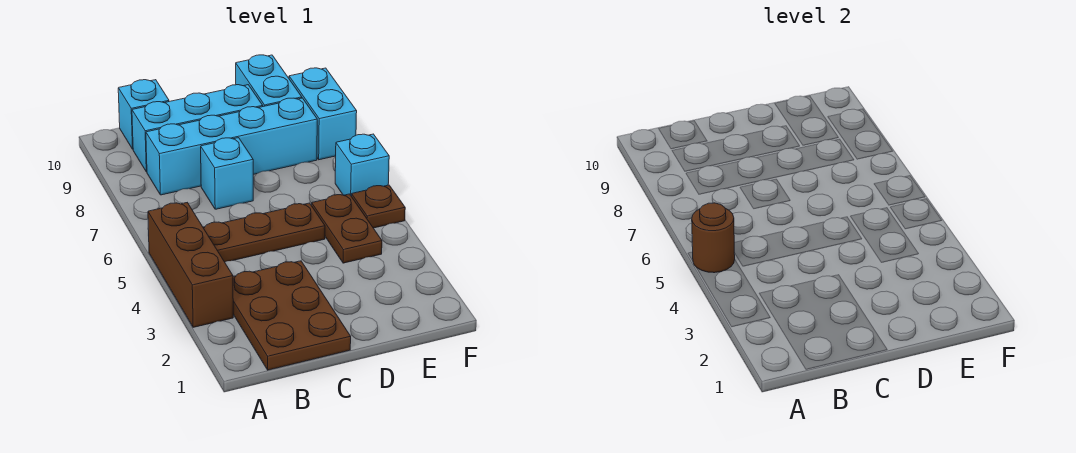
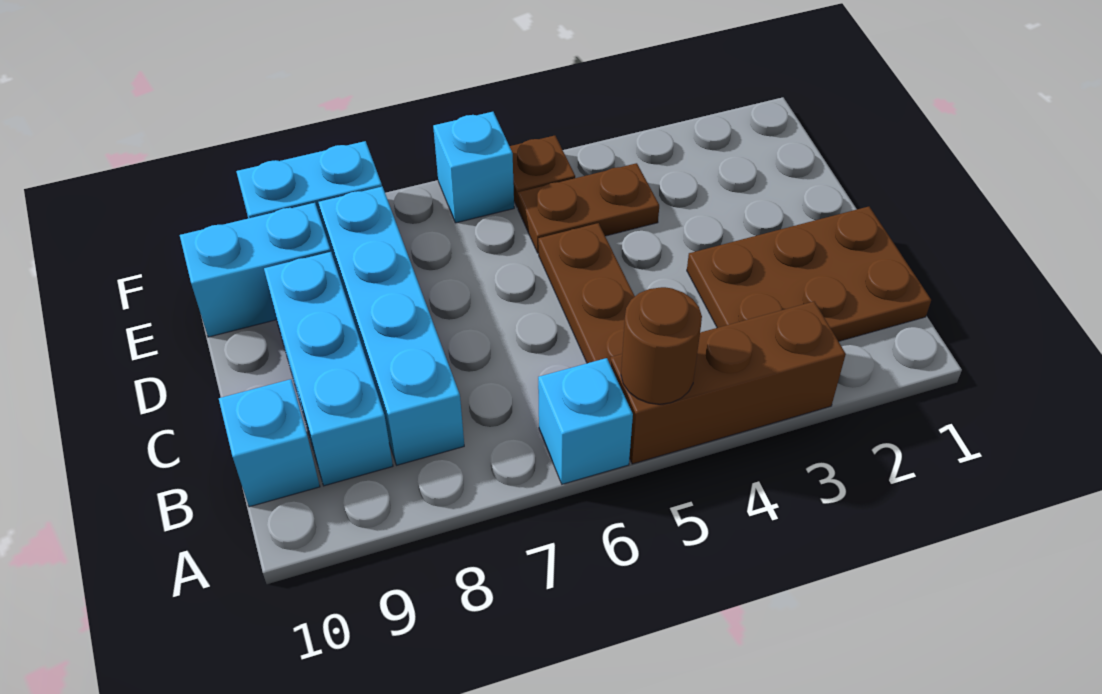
cyan brick C7 level 1 -> cyan brick A6 level 1

